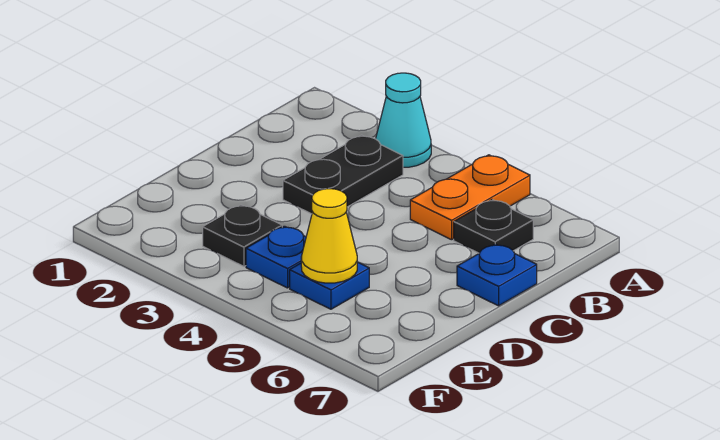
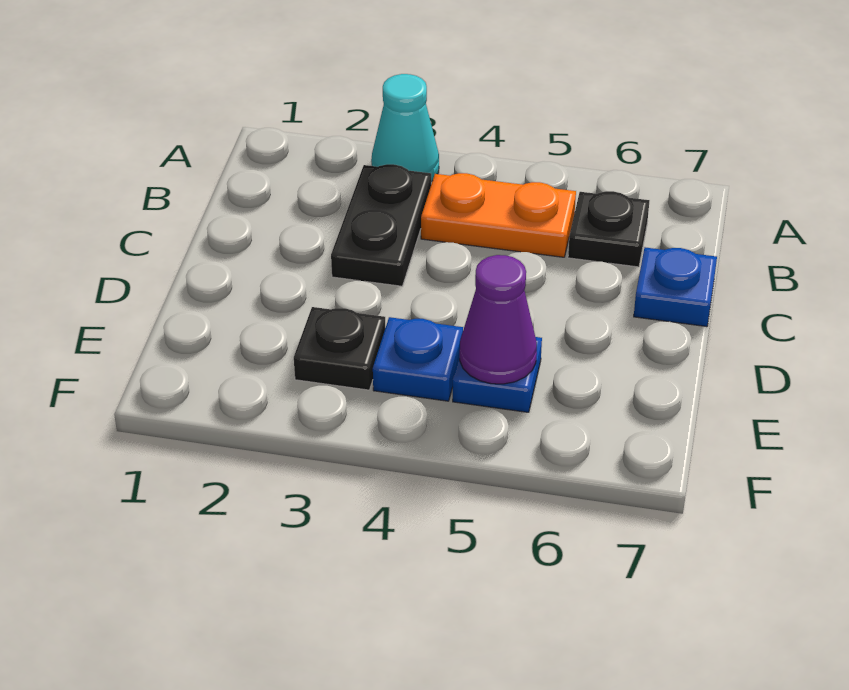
orange plate A5:B5 level 1 -> orange plate B4:B5 level 1
yellow cone E5 level 2 -> purple cone E5 level 2

